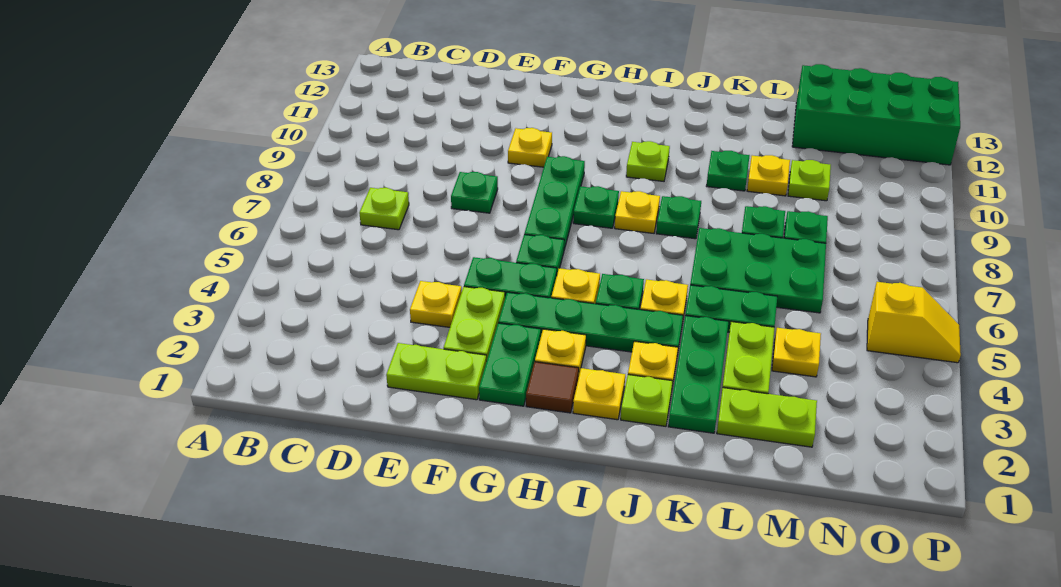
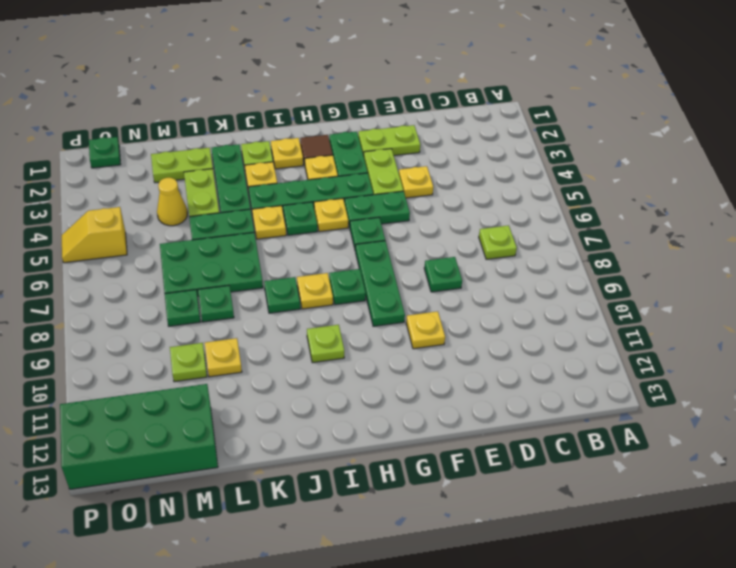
green plate K10 level 1 -> green plate O1 level 1
yellow plate M4 level 1 -> yellow cone M4 level 1

